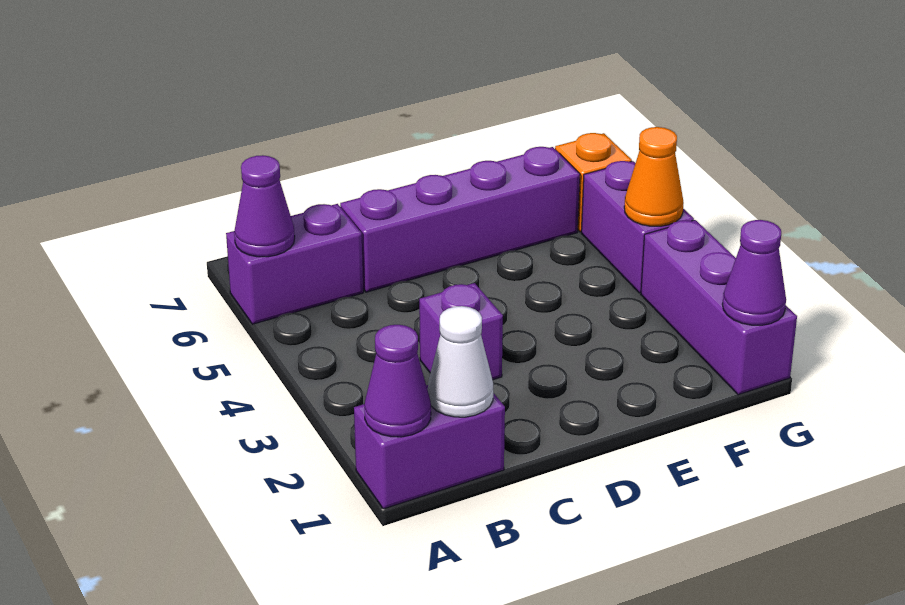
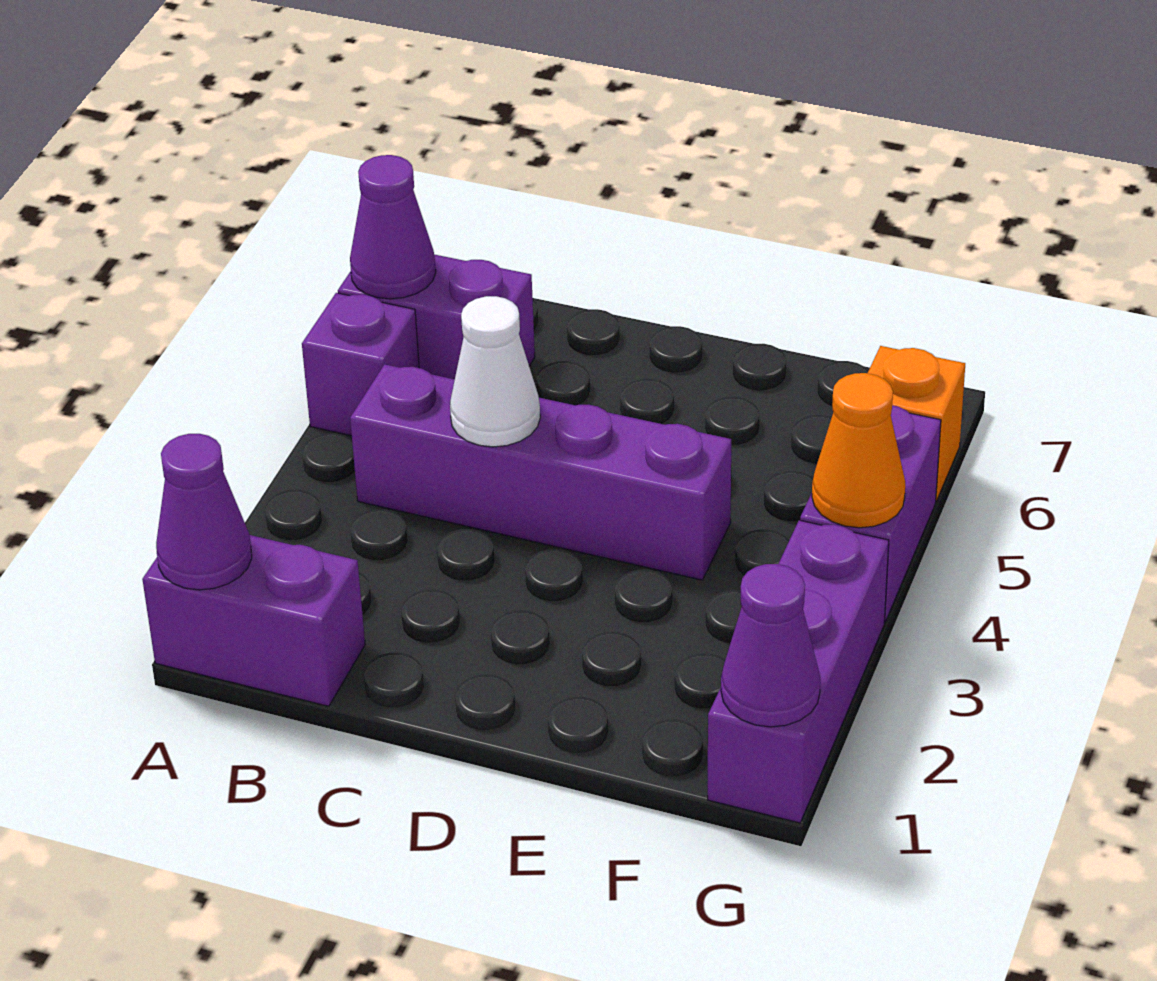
white cone B1 level 2 -> white cone C4 level 2
purple brick C3 level 1 -> purple brick A5 level 1
purple brick C6:F6 level 1 -> purple brick B4:E4 level 1

